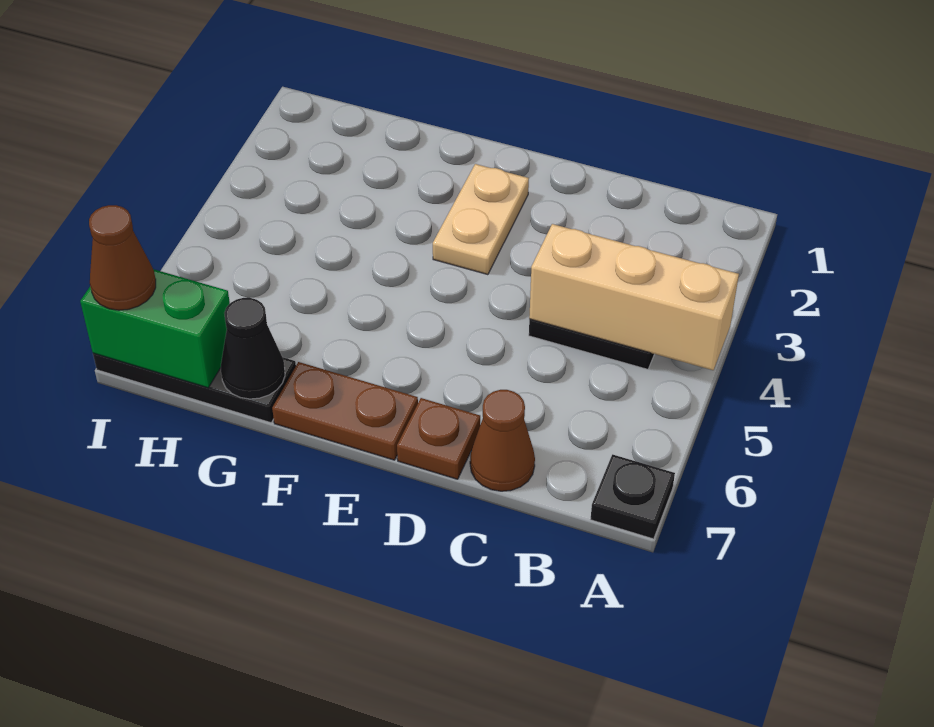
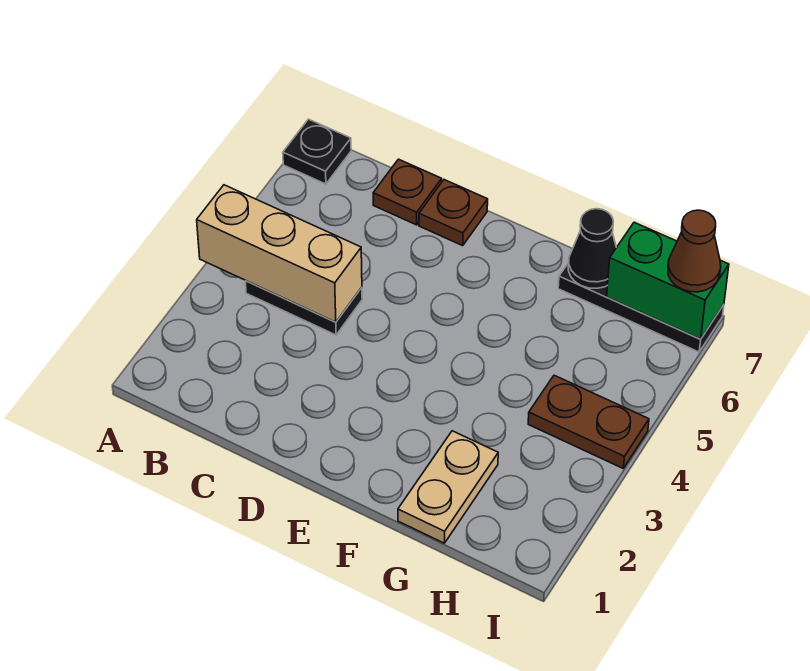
brown cone C7 level 1 -> brown plate C7 level 1
tan plate E2:E3 level 1 -> tan plate G1:G2 level 1
brown plate E7:F7 level 1 -> brown plate H4:I4 level 1

